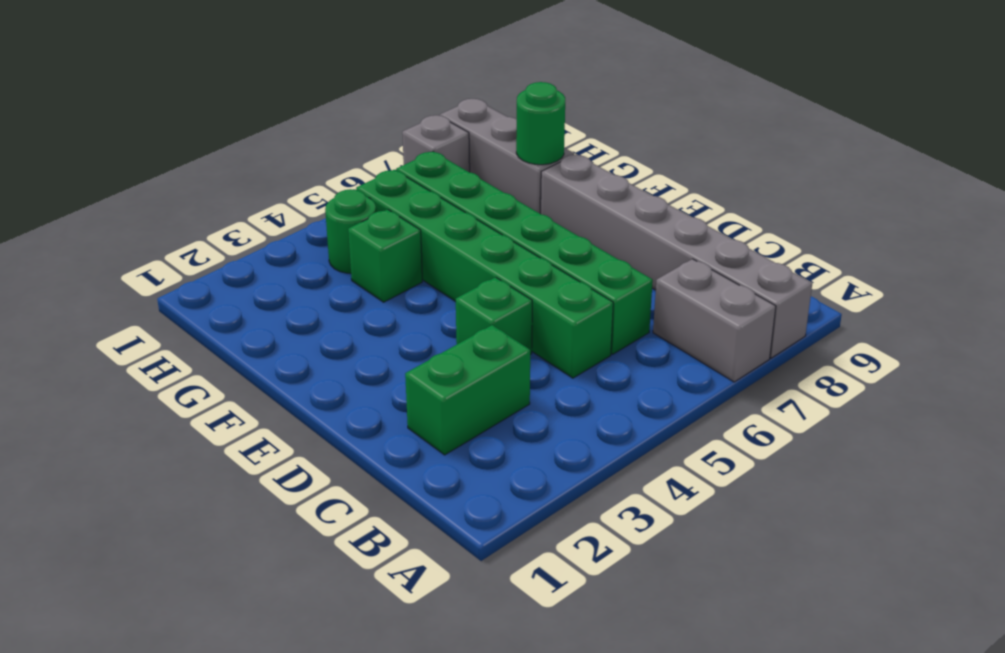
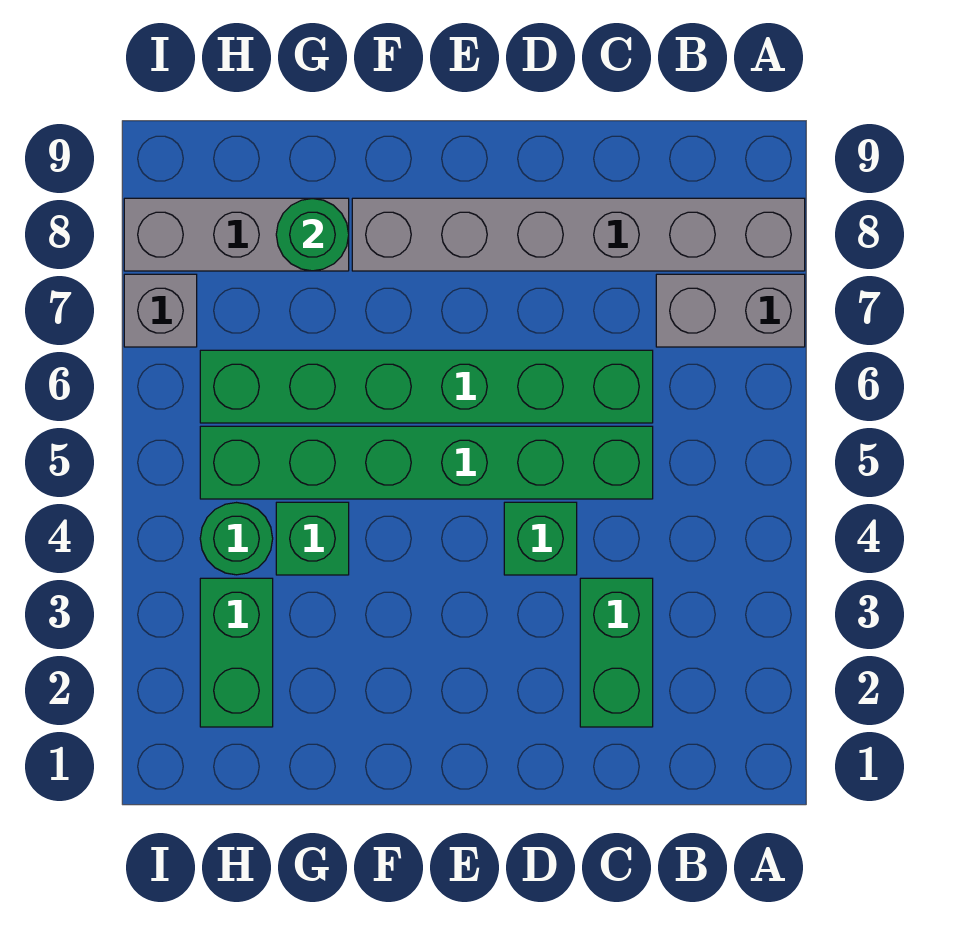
none -> green brick H2:H3 level 1

